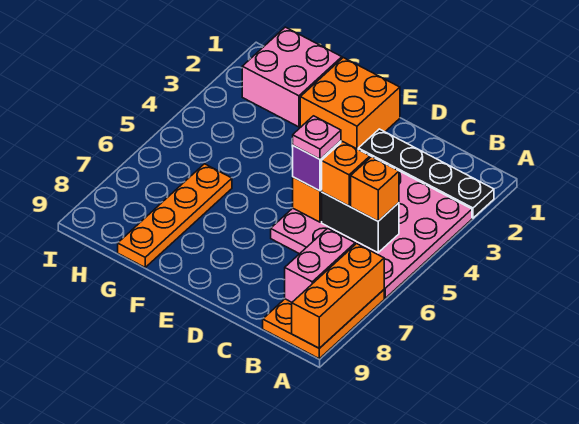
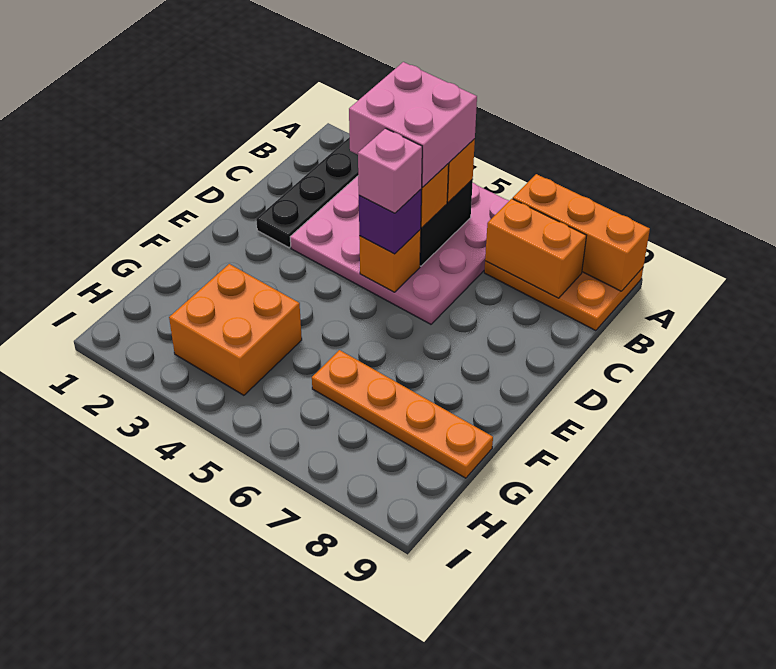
pink brick B7:B8 level 2 -> orange brick B7:B8 level 2
pink plate D5 level 4 -> pink brick D5 level 4
orange brick E1:F2 level 1 -> orange brick G3:H4 level 1
pink brick G1:H2 level 1 -> pink brick B4:C5 level 4

